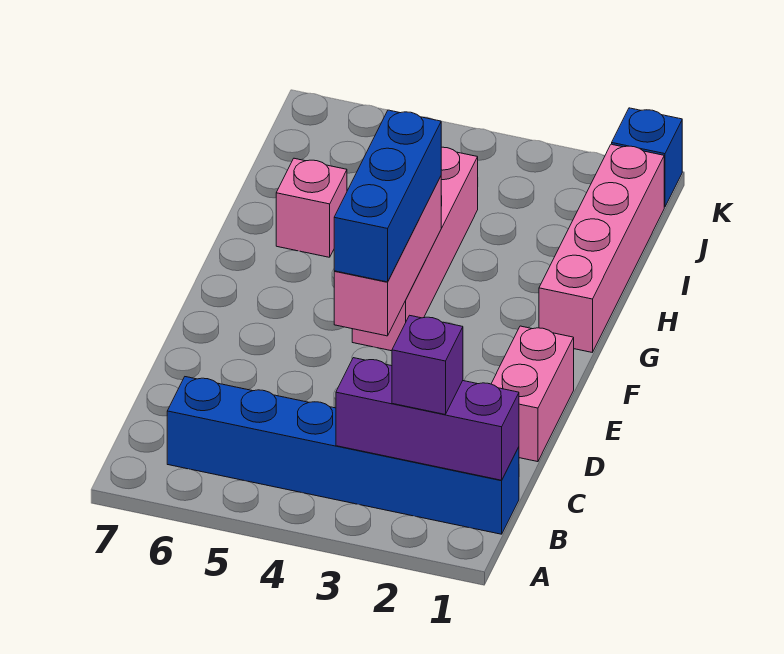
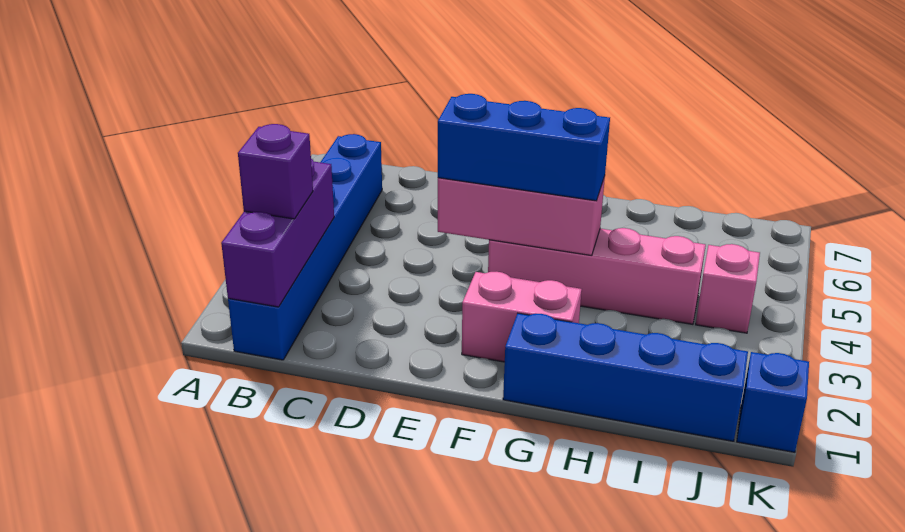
pink brick D1:E1 level 1 -> pink brick F2:G2 level 1
pink brick G1:J1 level 1 -> blue brick G1:J1 level 1
pink brick H6 level 1 -> pink brick J4 level 1

